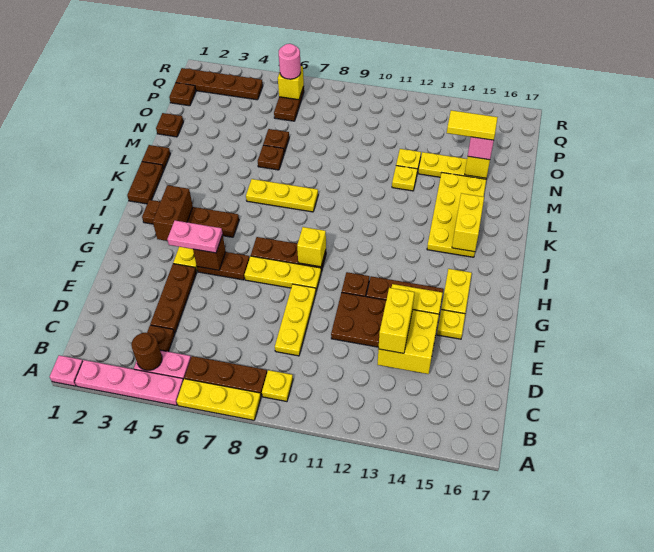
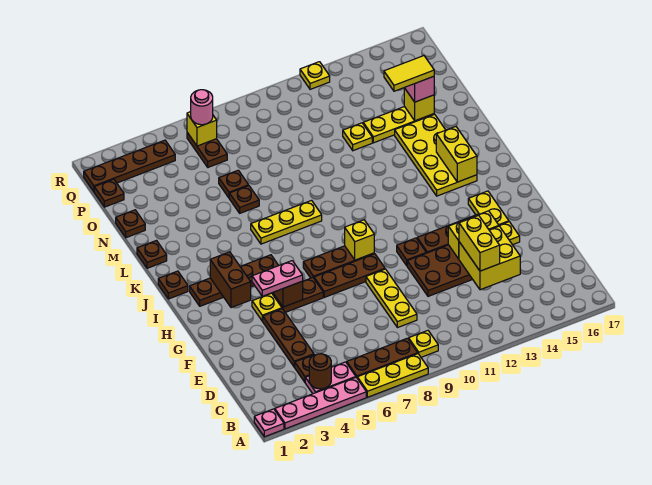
yellow plate G7:G9 level 1 -> brown plate G7:G9 level 1
brown plate J1:K1 level 1 -> brown plate J1 level 1
yellow plate M12 level 1 -> yellow plate R12 level 1

